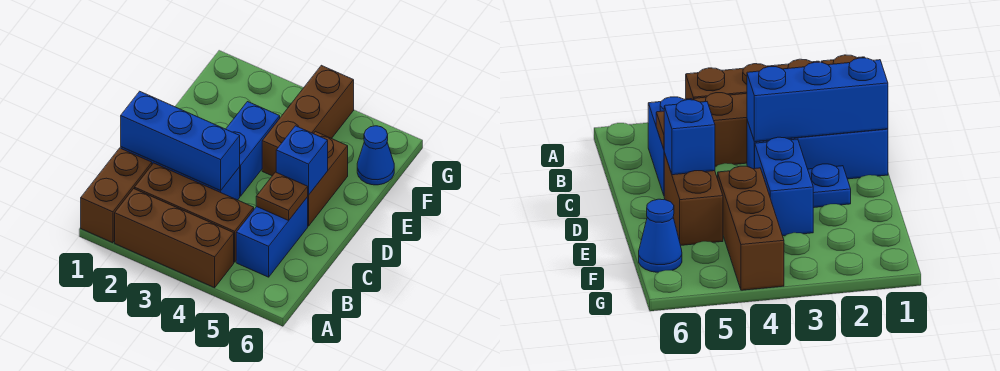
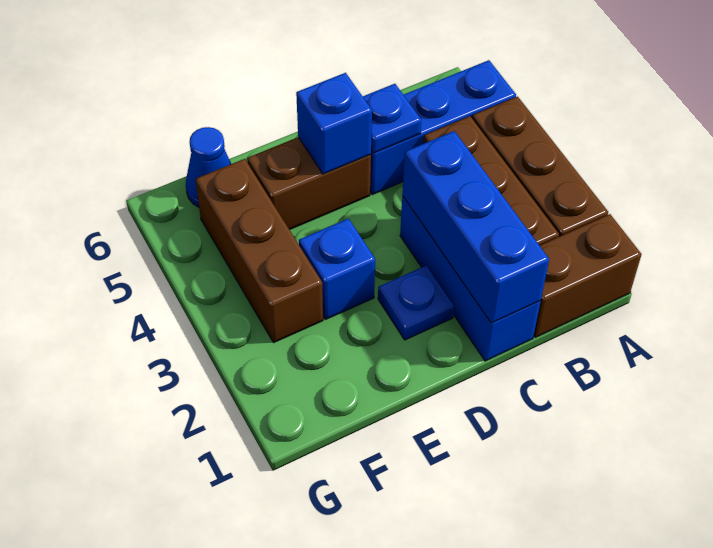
blue brick B5:C5 level 1 -> blue brick A5:C5 level 1
brown plate C5 level 2 -> blue plate C5 level 2
blue brick D3:E3 level 1 -> blue brick E3 level 1
brown brick E4:G4 level 1 -> brown brick F3:F5 level 1

